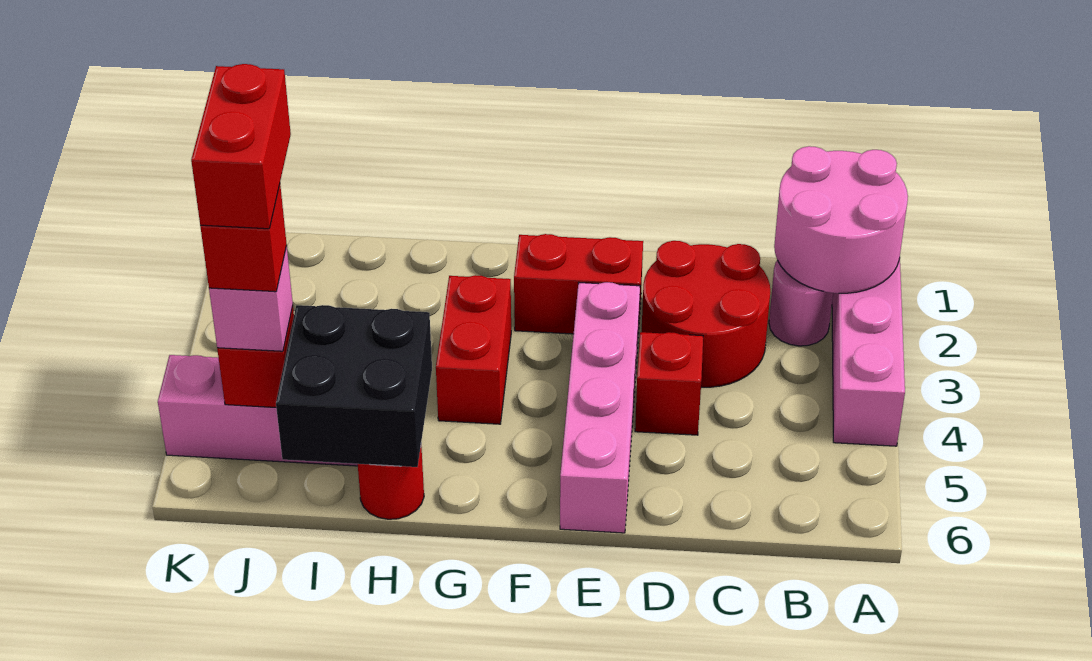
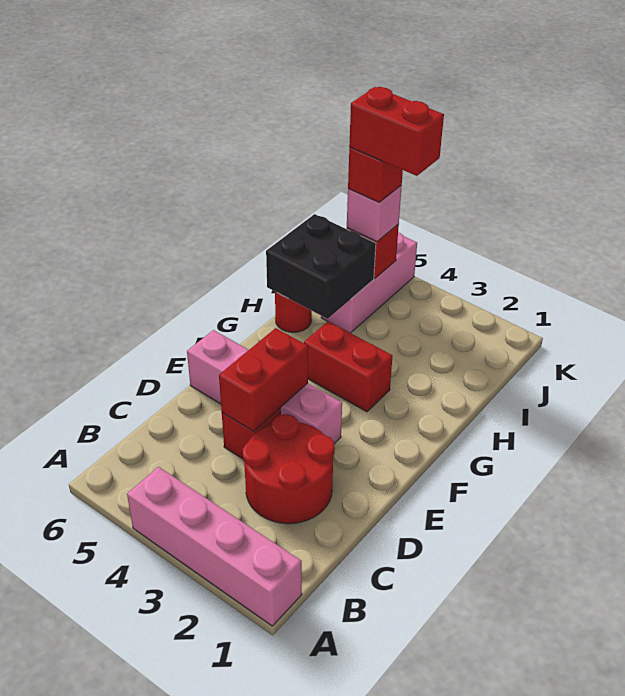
pink round brick A1:B2 level 2 -> none
pink round brick B2 level 1 -> none
red brick E2:F2 level 1 -> red brick D4:E4 level 2

